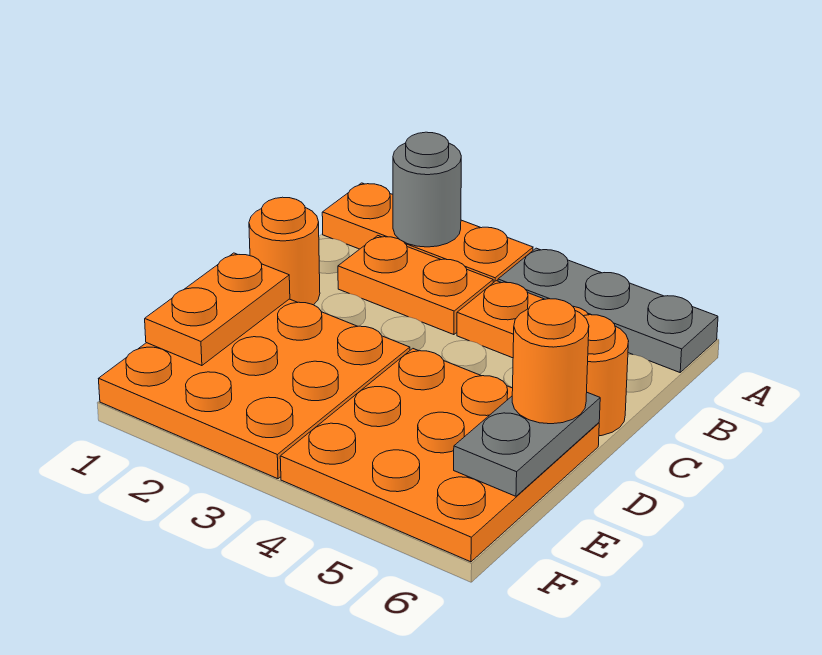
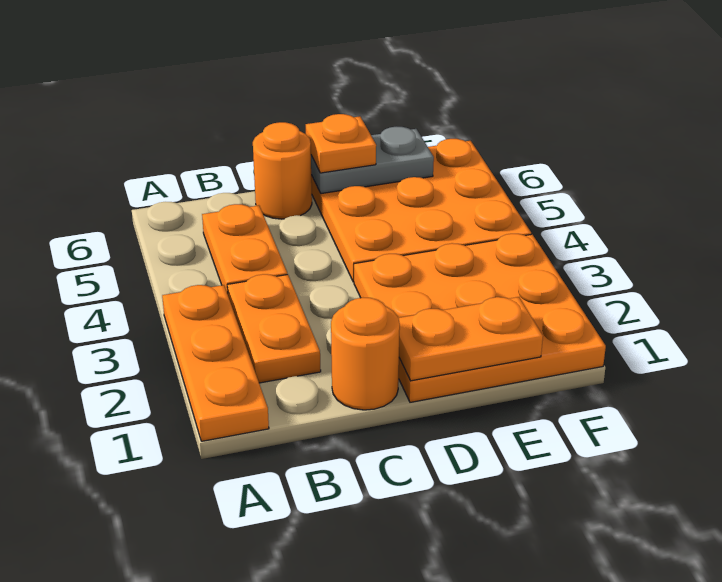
grey round brick A2 level 2 -> none
grey plate A4:A6 level 1 -> none
orange round brick D6 level 3 -> orange plate D6 level 3

